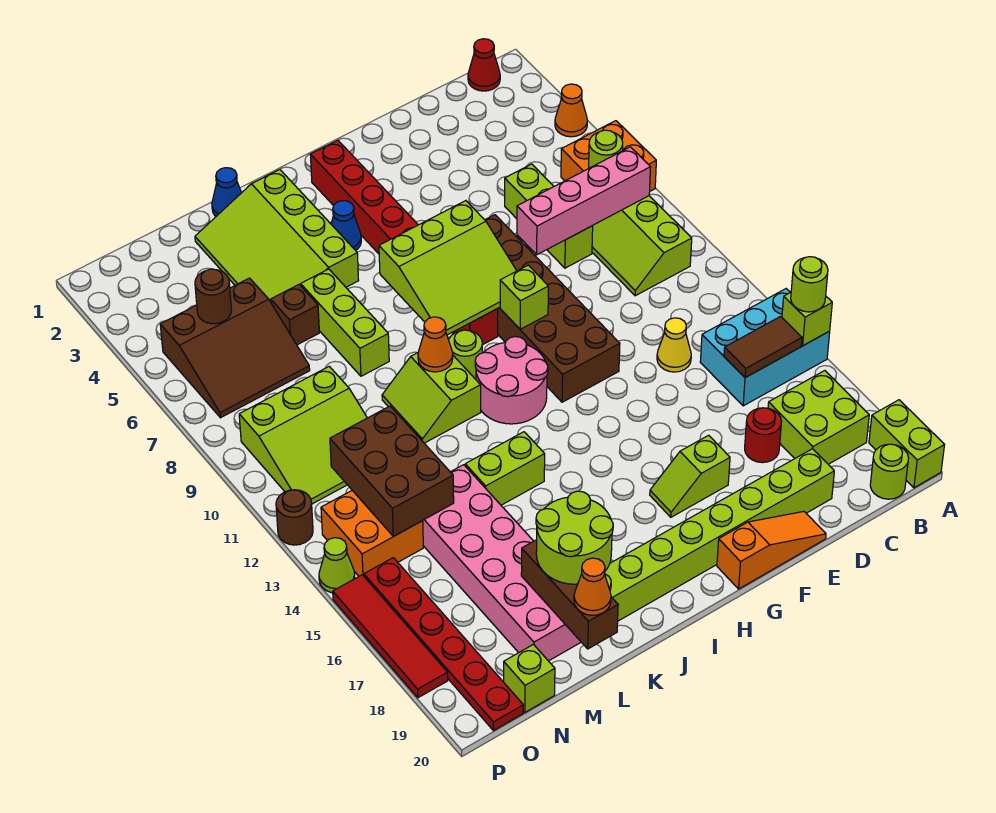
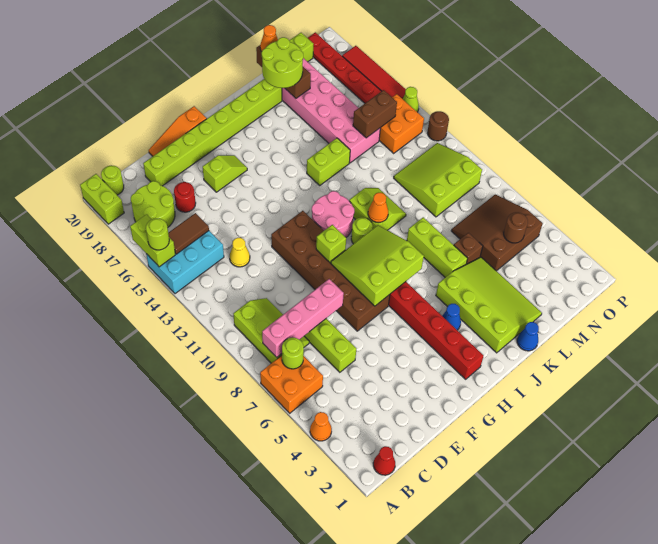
lime brick A15 level 2 -> lime brick A15:A16 level 2
lime brick B17:C18 level 1 -> lime round brick B17:C18 level 1
brown brick M12:N14 level 2 -> brown brick M14:N14 level 2

